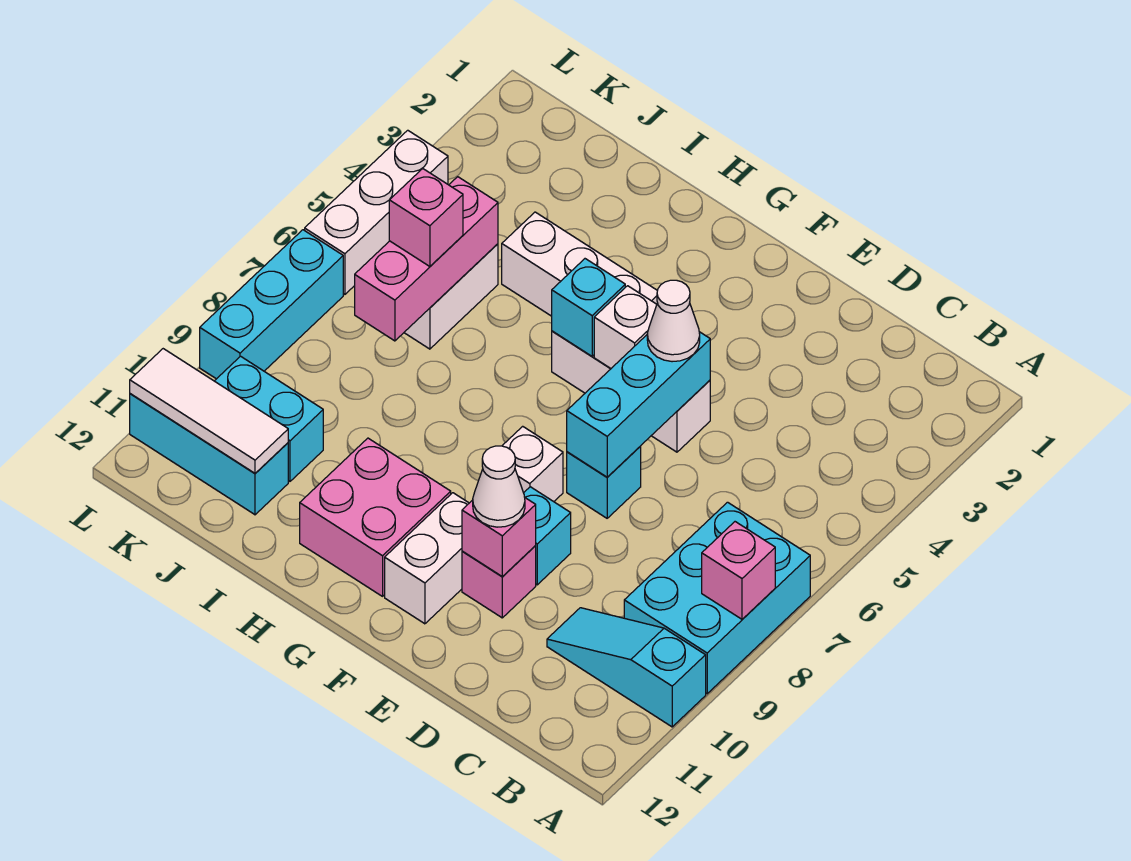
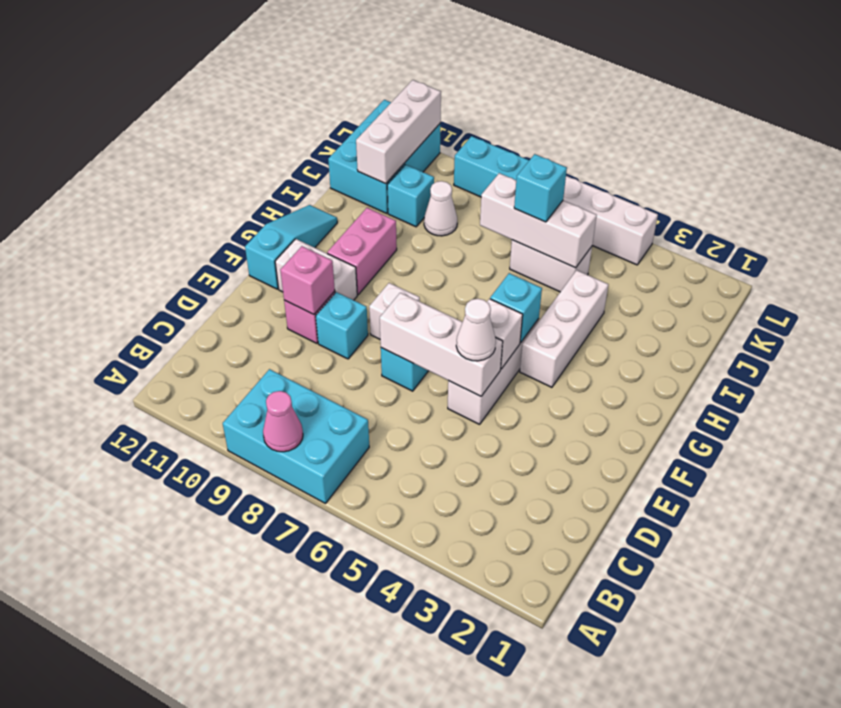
pink brick A8 level 2 -> pink cone A8 level 2
cyan slope A10:C10 level 1 top A -> cyan slope F12:H12 level 1 top F
cyan brick E5:E7 level 2 -> white brick E5:E7 level 2
white cone E10 level 3 -> white cone J9 level 1
pink brick G10:H11 level 1 -> pink brick G10:H10 level 1
pink brick J5:J7 level 2 -> white brick J5:J7 level 2
pink brick J6 level 3 -> cyan brick J6 level 3
cyan brick J10:K10 level 1 -> cyan brick J10 level 1
cyan brick J11:L11 level 1 -> cyan brick J11:L12 level 1
white tile J11:L11 level 2 -> white brick J11:L11 level 2

